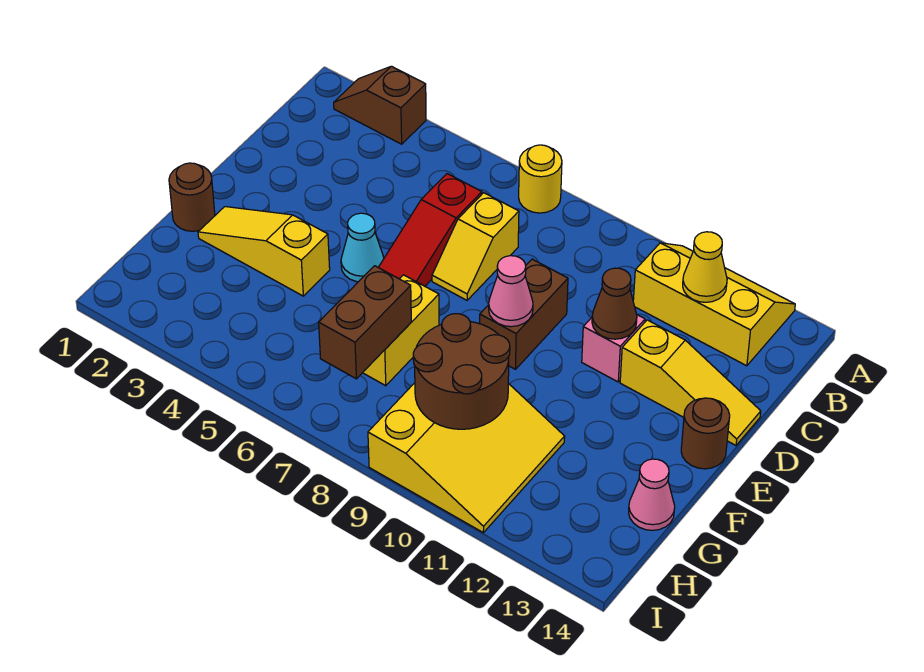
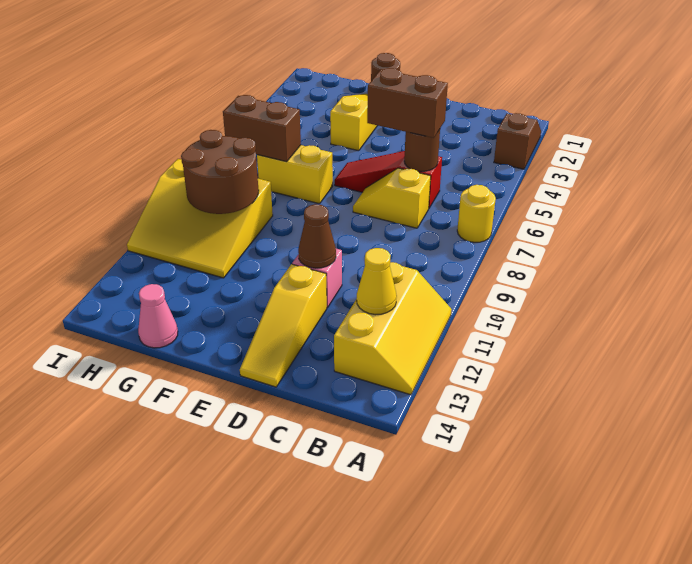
brown brick D9:E9 level 1 -> brown brick C6:D6 level 3
cyan cone E5 level 1 -> none
pink cone E9 level 2 -> none
brown round brick E14 level 1 -> brown round brick C6 level 2

